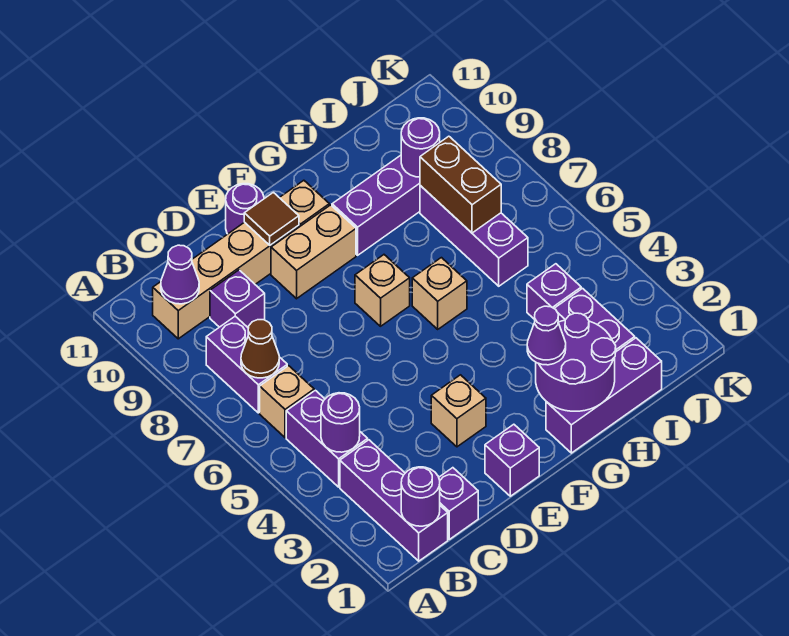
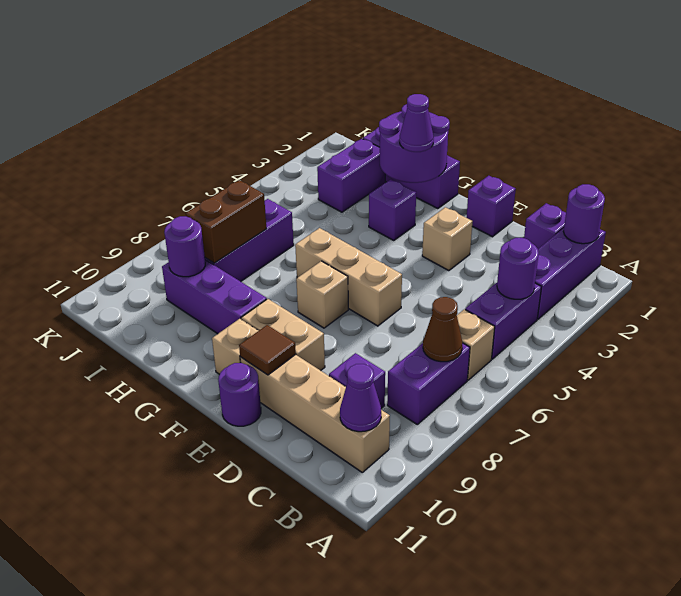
tan brick G6 level 1 -> tan brick E6:G6 level 1
purple brick I4 level 1 -> purple brick G3 level 1

